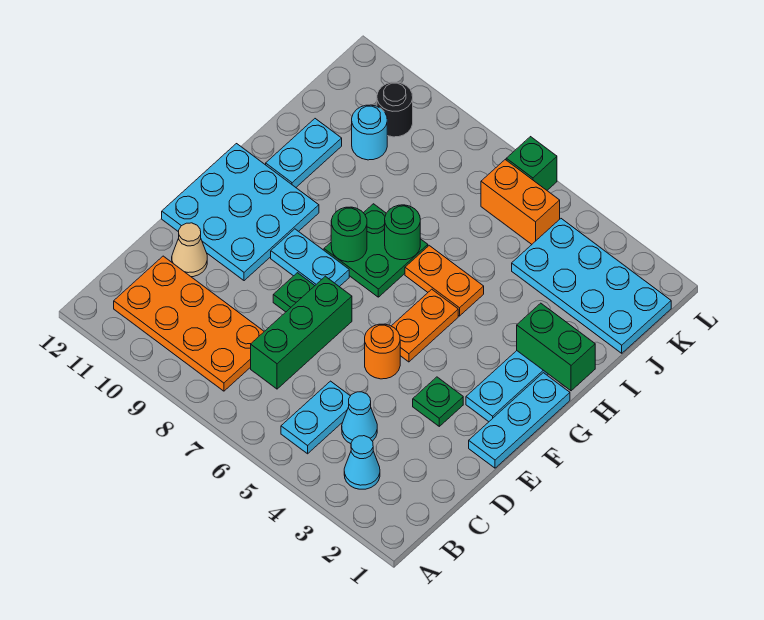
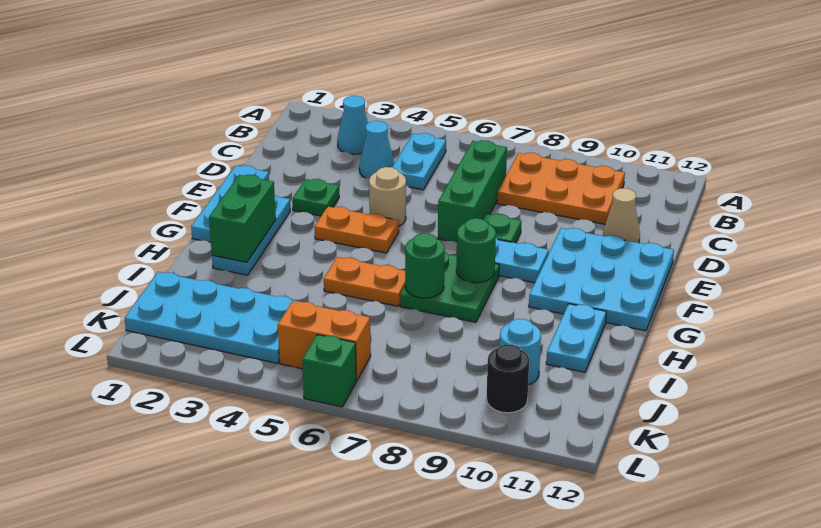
orange plate B8:C11 level 1 -> orange plate B8:C10 level 1
orange round brick E5 level 1 -> tan round brick E5 level 1
orange plate F5:G5 level 1 -> orange plate F4:F5 level 1
green brick H1:H2 level 2 -> green brick G2:H2 level 2

